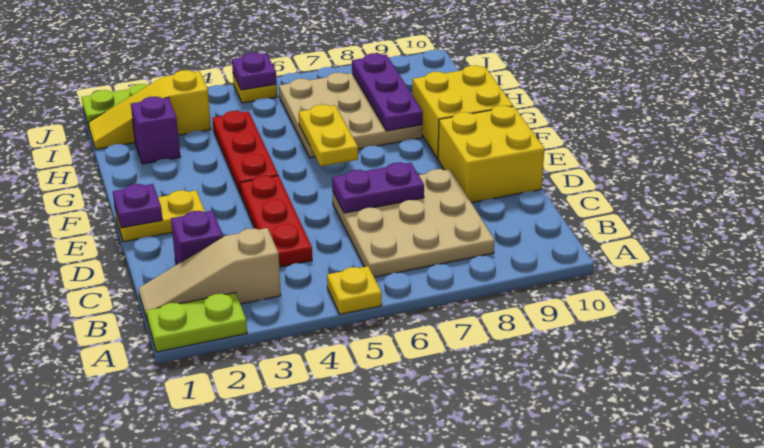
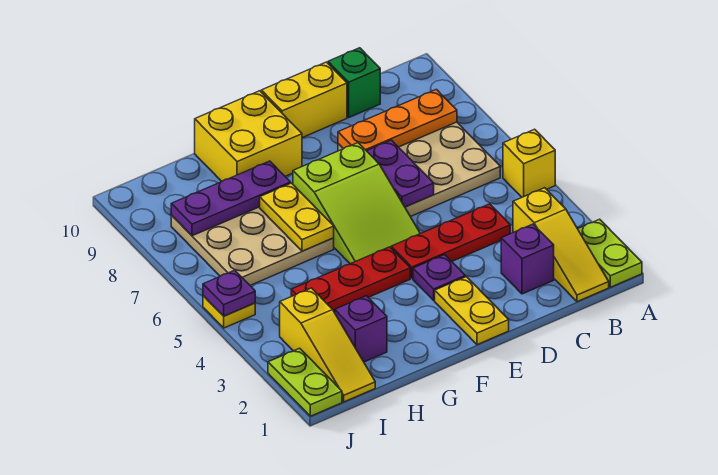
yellow plate A5 level 1 -> yellow brick A5 level 1
tan slope B1:B3 level 1 top 3 -> yellow slope B1:B3 level 1 top 3
none -> orange plate B8:D8 level 2
none -> green brick C10 level 1
yellow brick D9:E10 level 1 -> yellow brick D10:E10 level 1
purple plate E1 level 2 -> purple plate E3 level 1
none -> lime slope E5:F7 level 1 top 7
yellow plate F6:G6 level 2 -> yellow plate G6:G7 level 2

